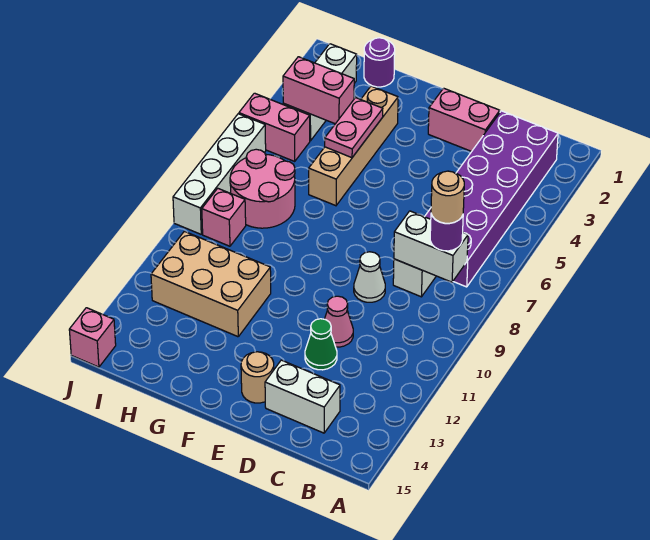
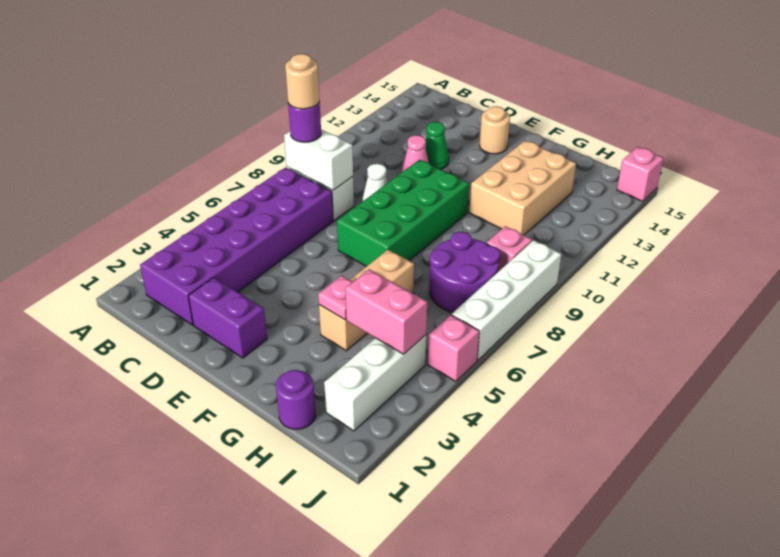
white brick C14:D14 level 1 -> none
pink brick D2:E2 level 1 -> purple brick D2:E2 level 1
none -> green brick E7:F10 level 1
tan brick G3:G6 level 1 -> tan brick G4:G6 level 1
pink plate G4:G5 level 2 -> pink plate G4 level 2
tan brick G11:I12 level 1 -> tan brick G11:H13 level 1
pink round brick H7:I8 level 1 -> purple round brick H7:I8 level 1
pink brick I5:J5 level 1 -> pink brick J5 level 1

